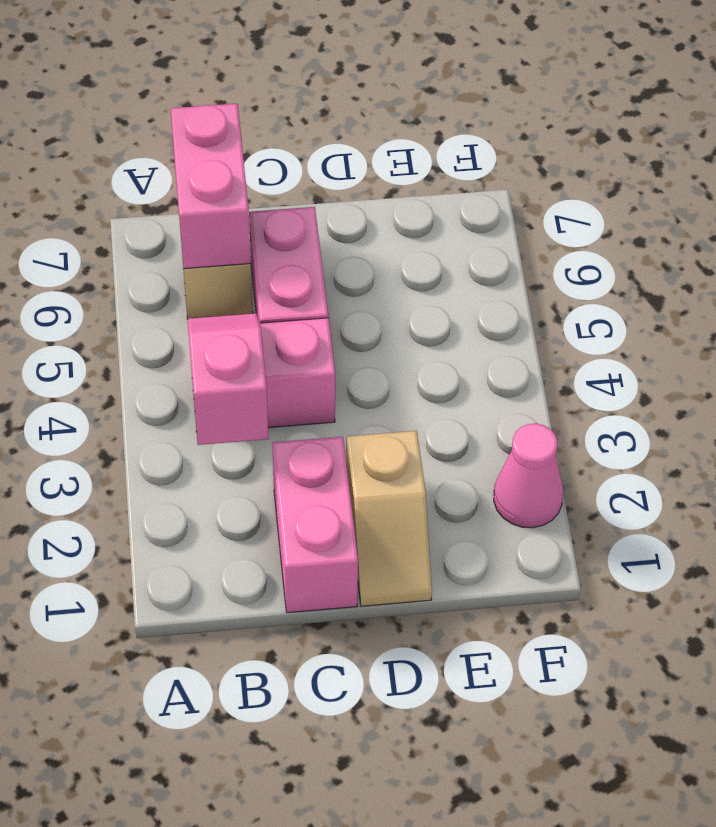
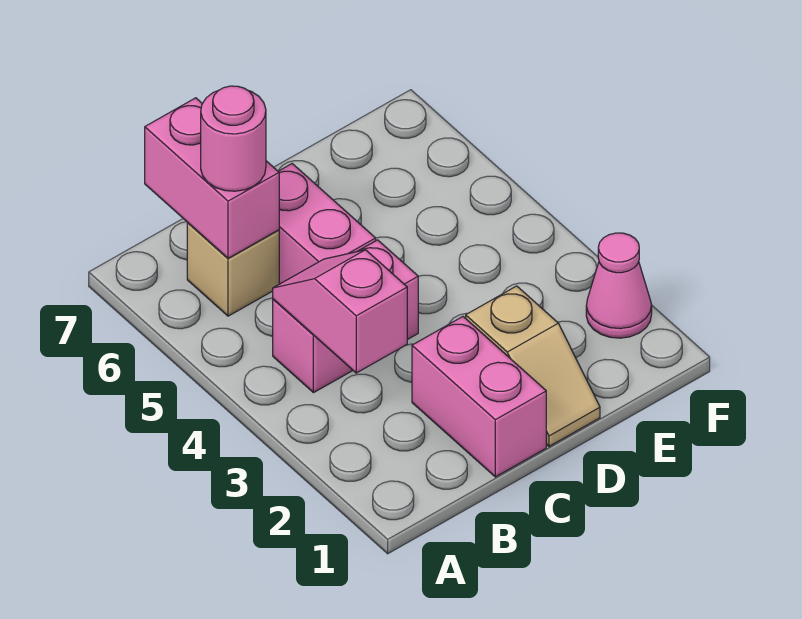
none -> pink round brick B6 level 3

